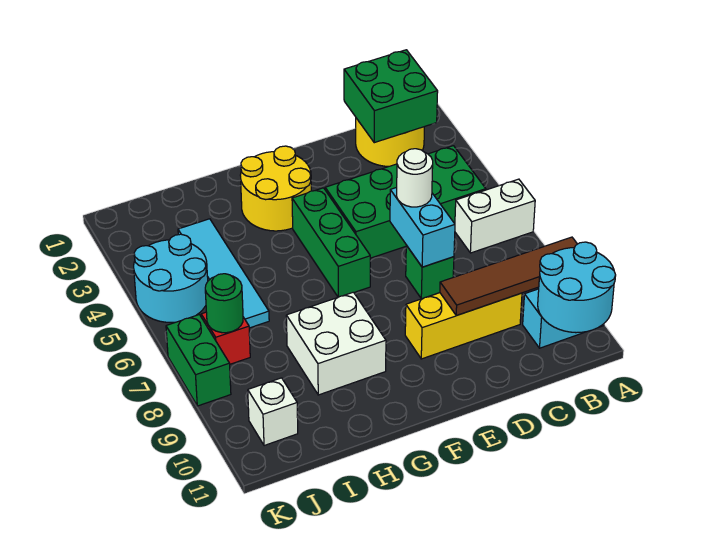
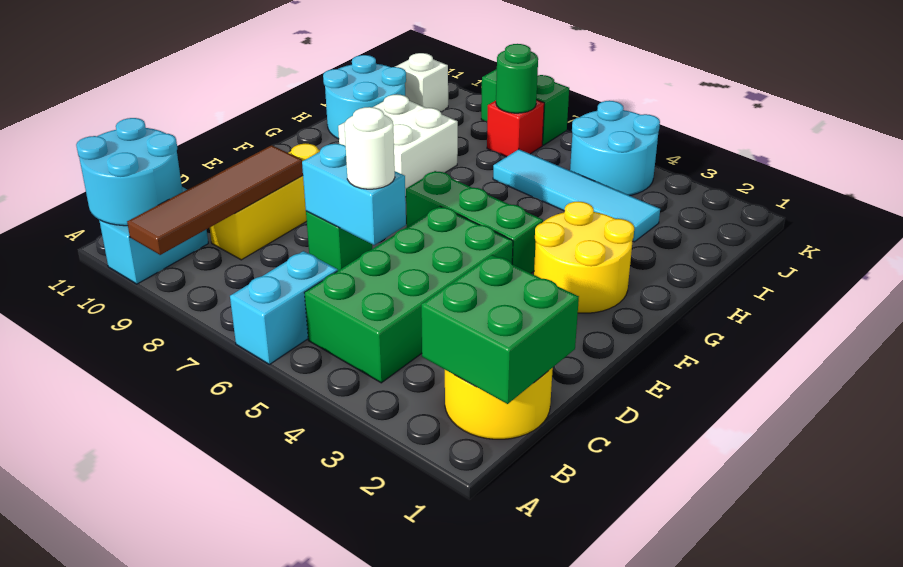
white brick A6:B6 level 1 -> cyan brick A6:B6 level 1
none -> cyan round brick H10:I11 level 1

